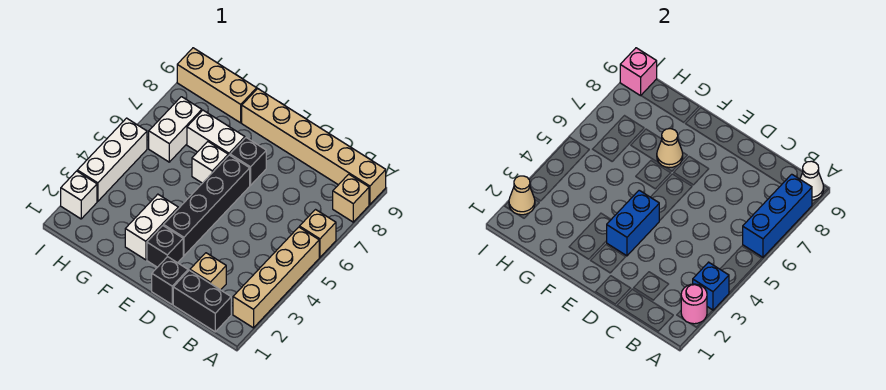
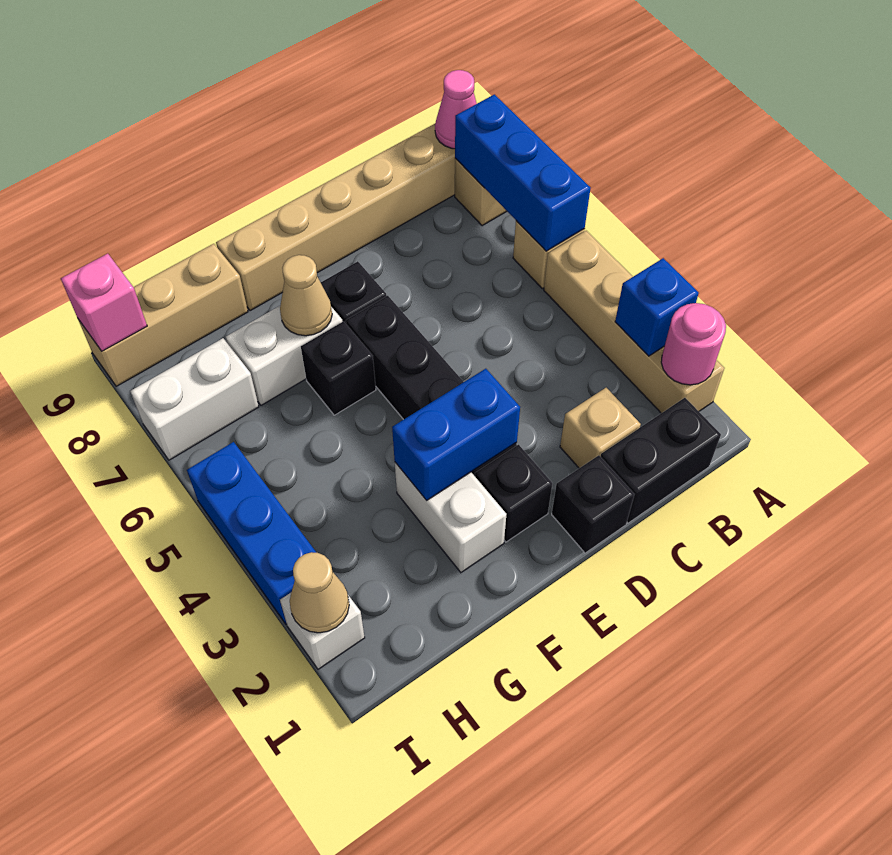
white cone A9 level 2 -> pink cone A9 level 2
blue brick E3:E4 level 2 -> blue brick E3:F3 level 2
white brick F6 level 1 -> black brick F6 level 1
white brick H6:H7 level 1 -> white brick H7:I7 level 1
white brick I3:I5 level 1 -> blue brick I3:I5 level 1

